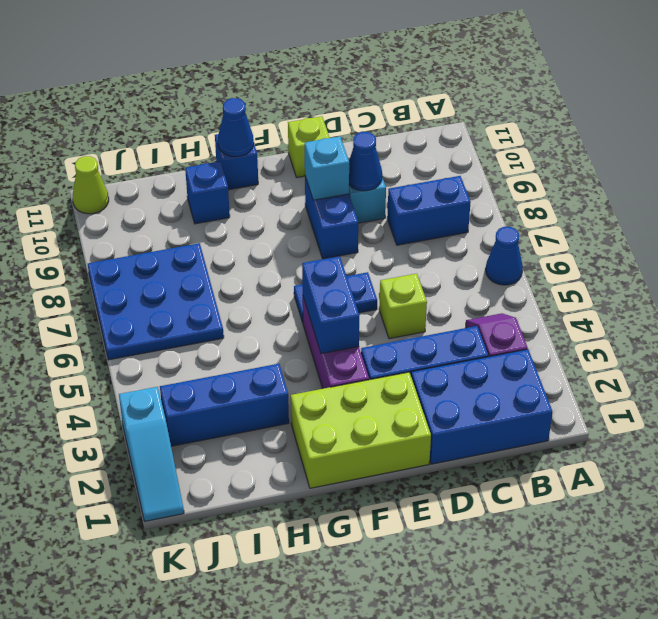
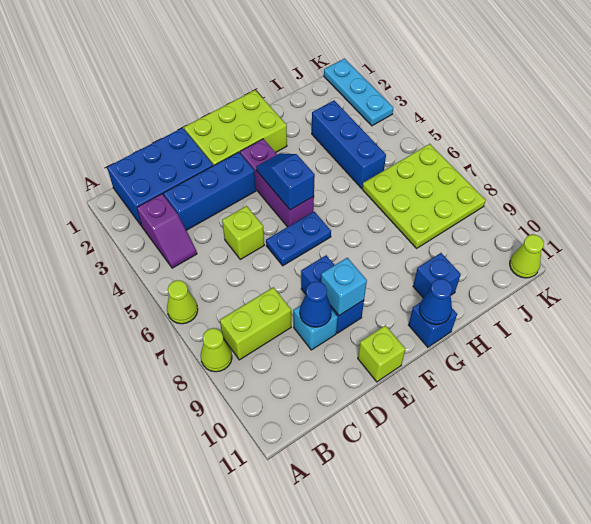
blue cone A6 level 1 -> lime cone A6 level 1
none -> lime cone A8 level 1
blue brick B8:C8 level 1 -> lime brick B8:C8 level 1
blue brick F4:F5 level 2 -> blue slope F4:F5 level 2 top 5
blue brick H3:J3 level 1 -> blue brick I3:I5 level 1
blue plate I6:K8 level 1 -> lime plate I6:K8 level 1
cyan slope K1:K3 level 1 top 3 -> cyan plate K1:K3 level 1

